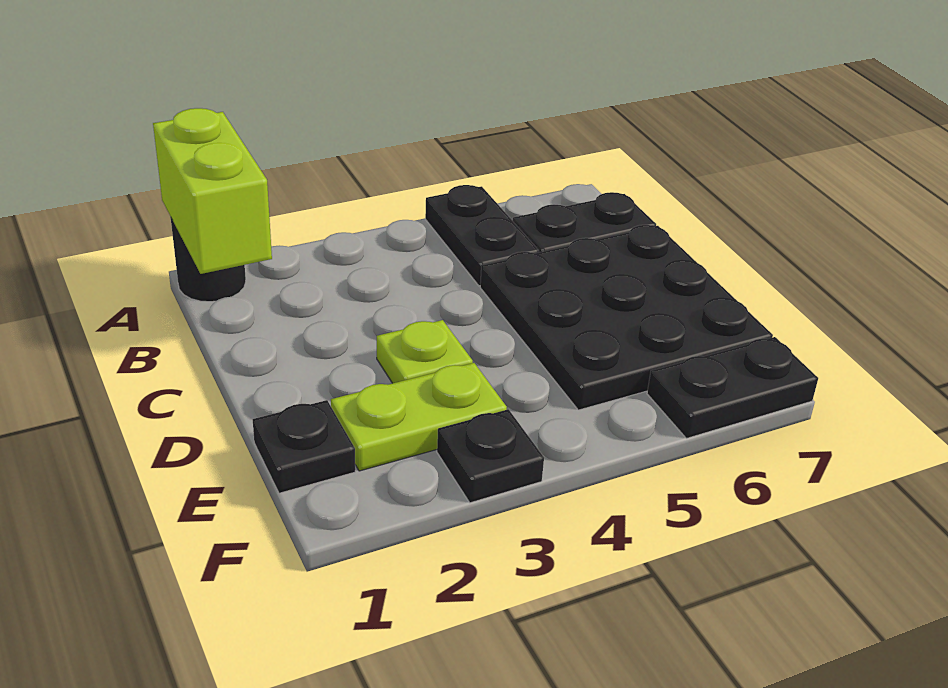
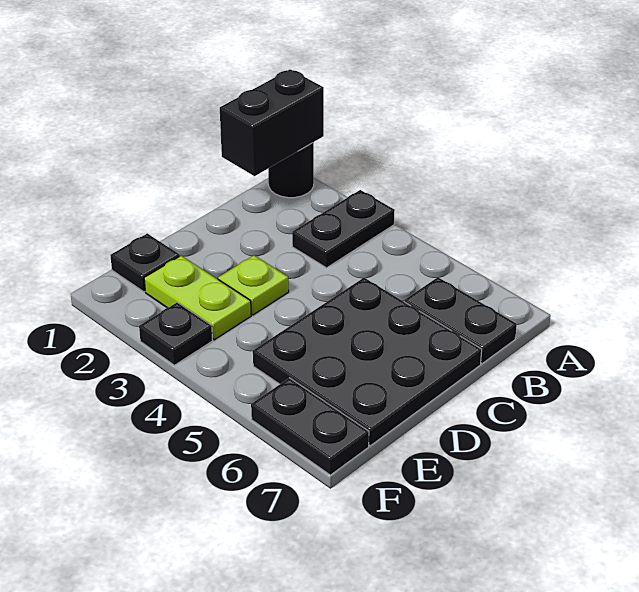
lime brick A1:B1 level 2 -> black brick A1:B1 level 2
black plate A5:B5 level 1 -> black plate A3:B3 level 1

